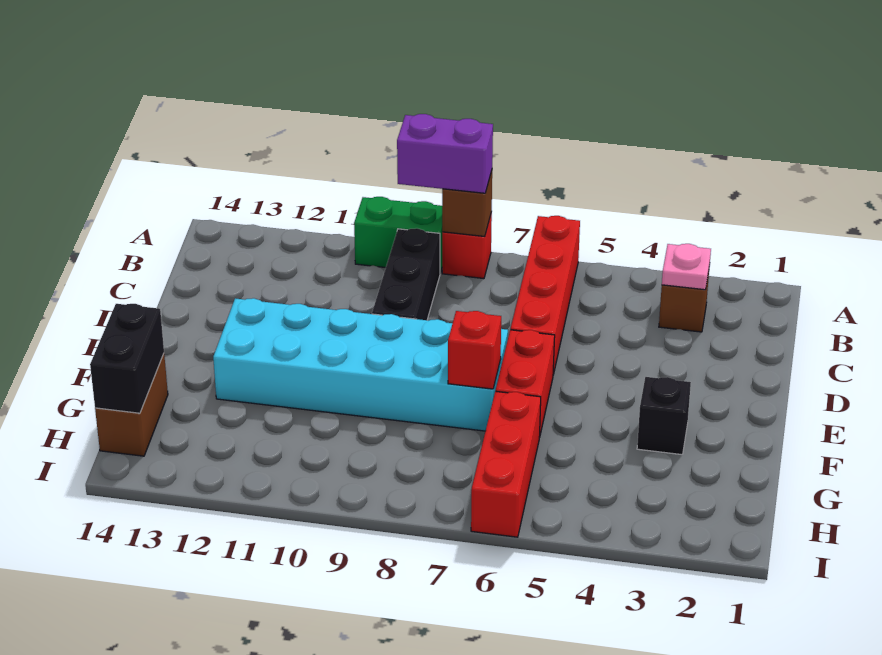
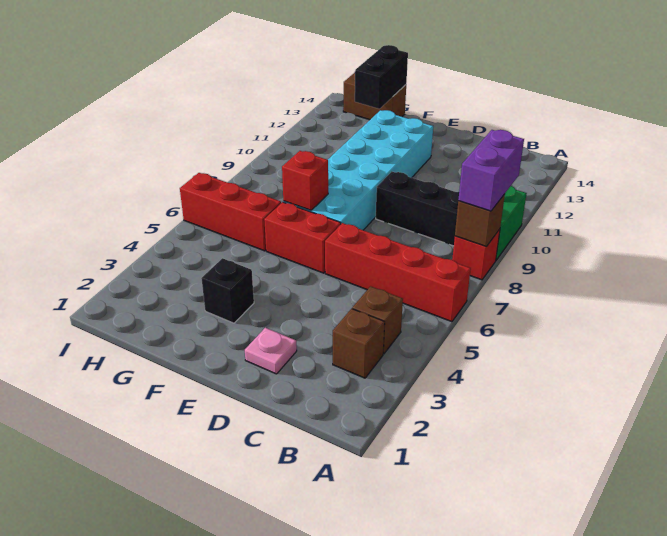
pink plate B3 level 2 -> pink plate D2 level 1
none -> brown brick B4 level 1
black brick G14:H14 level 2 -> black brick G13:G14 level 2

